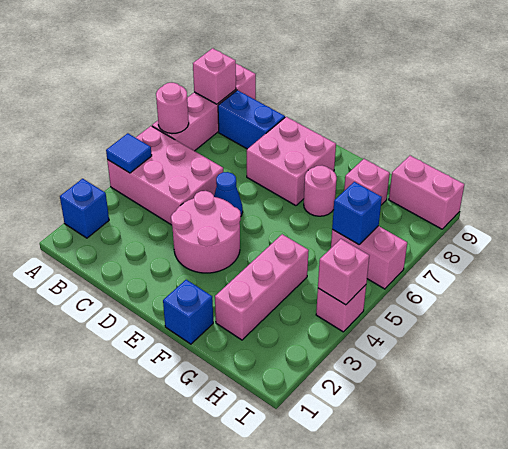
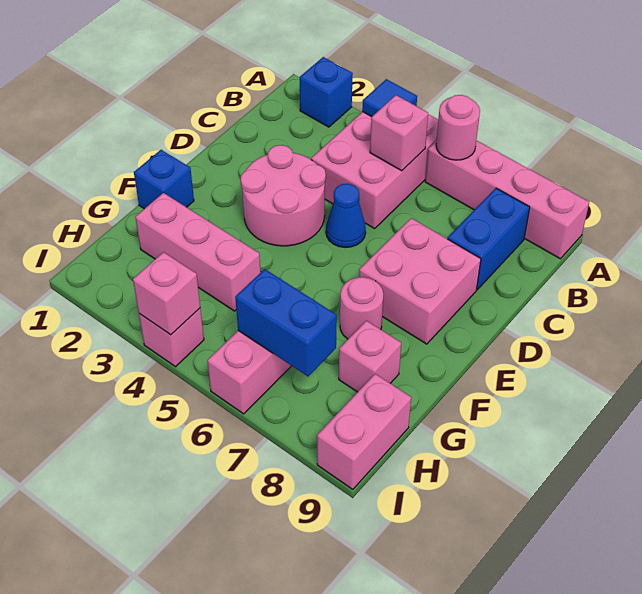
pink brick A8 level 2 -> pink brick B5 level 2
blue brick H6 level 2 -> blue brick H6:H7 level 2

